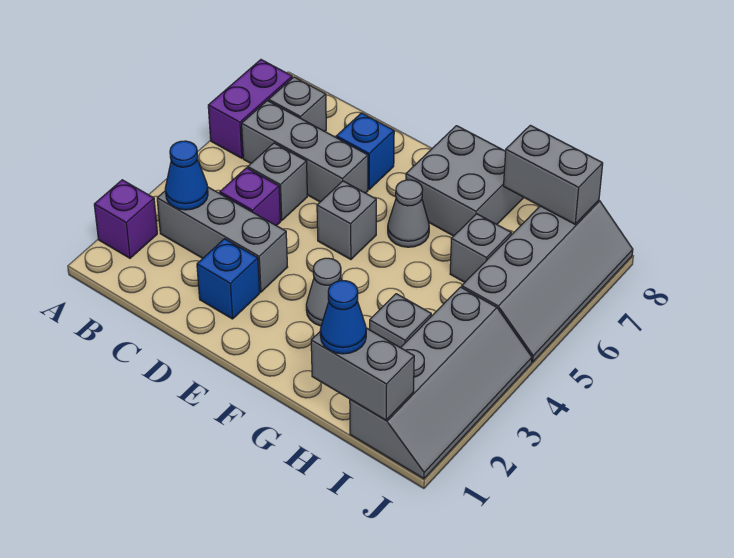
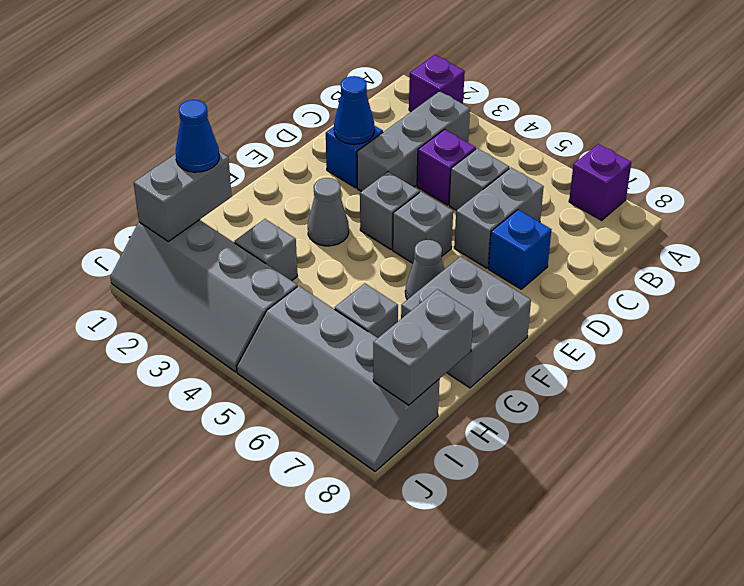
purple brick A6:A7 level 1 -> purple brick A7 level 1
blue cone B3 level 2 -> blue cone D2 level 2
grey brick B6:D6 level 1 -> grey brick C6:D6 level 1
grey brick B7 level 1 -> grey brick E4 level 1

